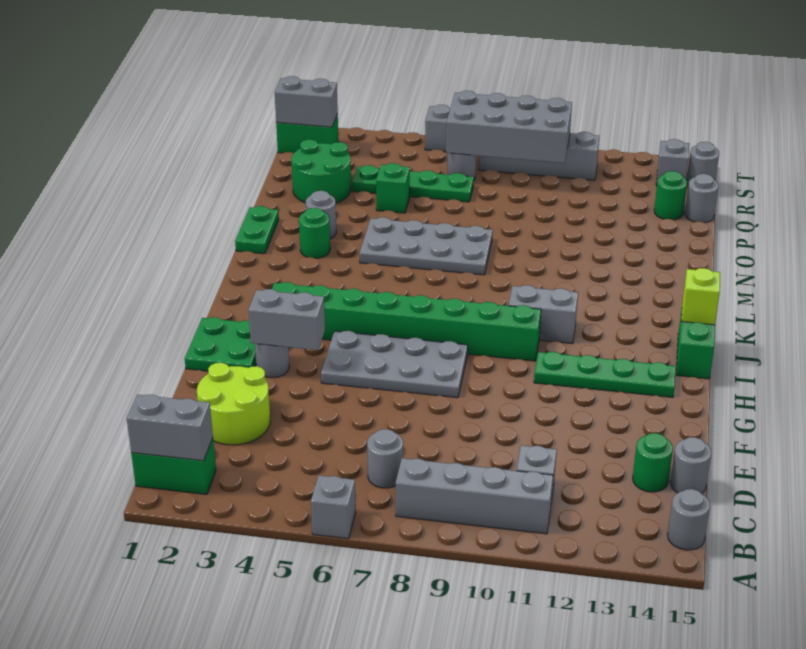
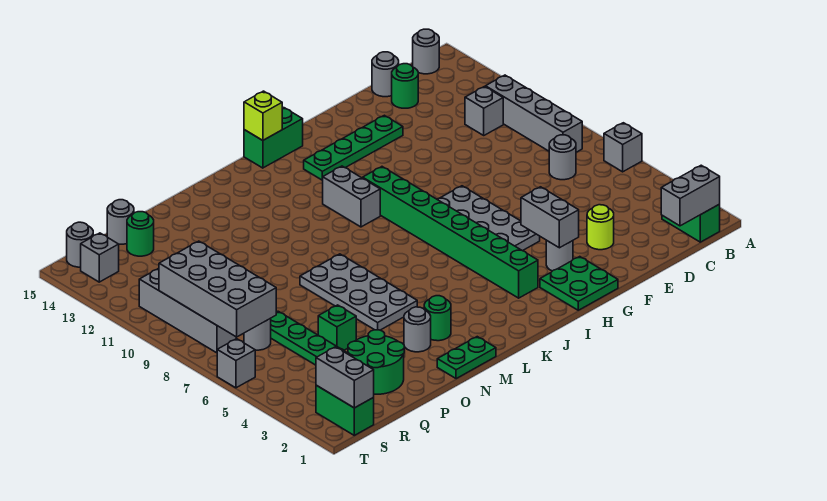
grey brick B1:B2 level 2 -> grey brick B1:C1 level 2
lime round brick D2:E3 level 1 -> lime round brick E3 level 1
green plate H11:H14 level 1 -> green plate F13:I13 level 1

